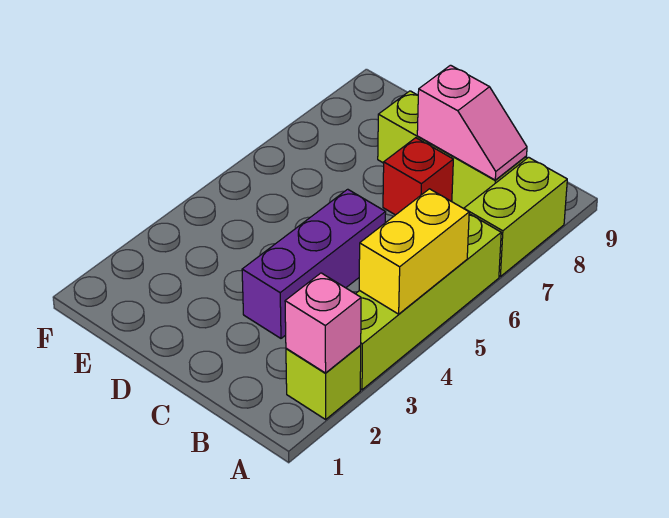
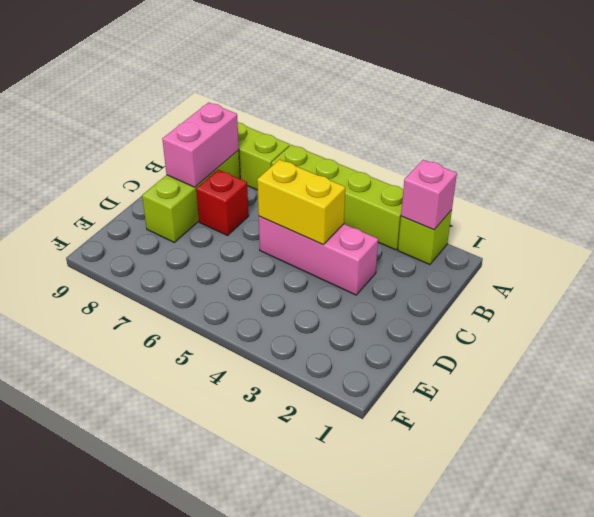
yellow brick A4:A5 level 2 -> yellow brick C4:C5 level 2
pink slope B8:C8 level 2 top C -> pink brick B8:C8 level 2
purple brick C3:C5 level 1 -> pink brick C3:C5 level 1

